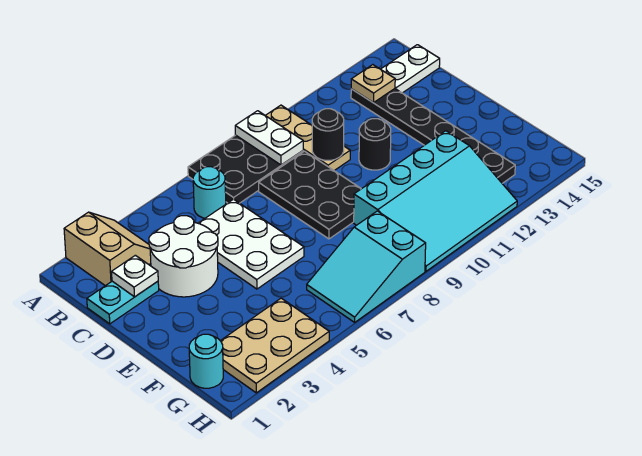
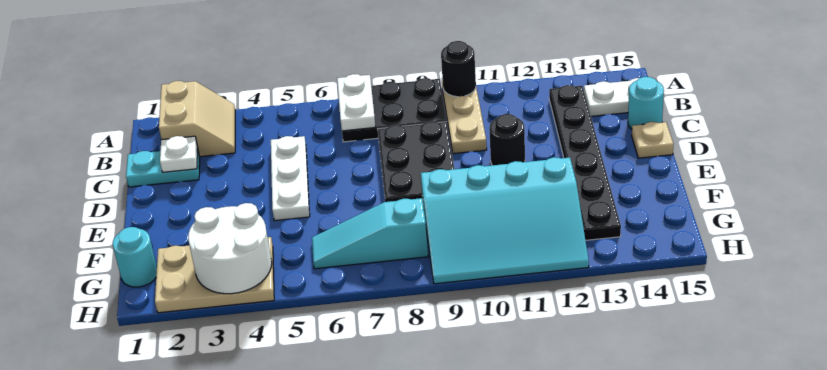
white plate A9:B9 level 2 -> white plate A7:B7 level 2
cyan round brick B6 level 1 -> cyan round brick C15 level 1
tan plate B13 level 2 -> tan plate D15 level 1
white round brick C3:D4 level 1 -> white round brick G3:H4 level 2
white plate C5:E6 level 1 -> white plate C5:E5 level 1
black round brick C10 level 2 -> black round brick A10 level 2
cyan slope G6:H8 level 1 top 8 -> cyan slope G6:G8 level 1 top 8

